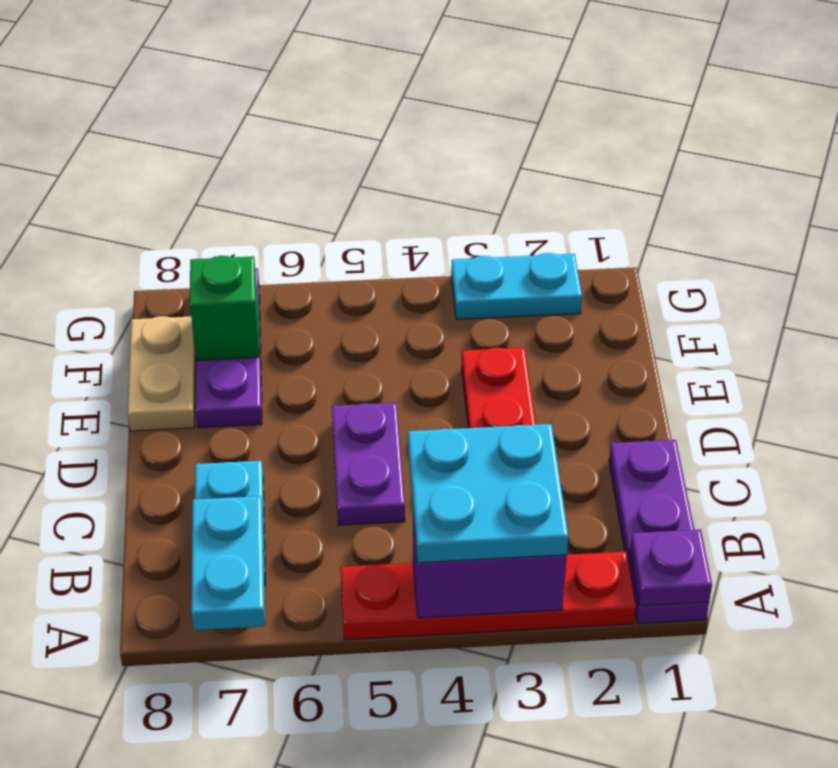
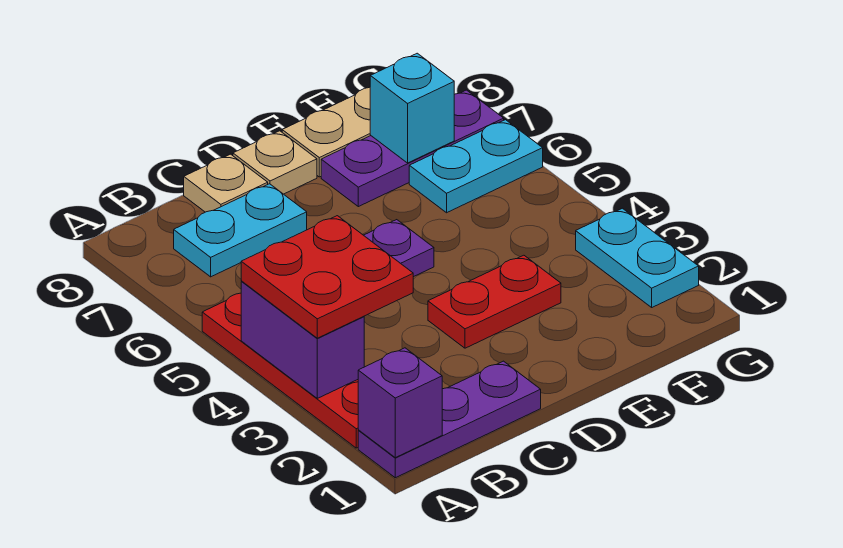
purple plate A1 level 2 -> purple brick A1 level 2
cyan plate A3:B4 level 3 -> red plate A3:B4 level 3
cyan plate A7:B7 level 2 -> cyan plate F6:G6 level 1
none -> tan plate C8 level 1
none -> tan plate D8 level 1
green brick F7 level 2 -> cyan brick F7 level 2

